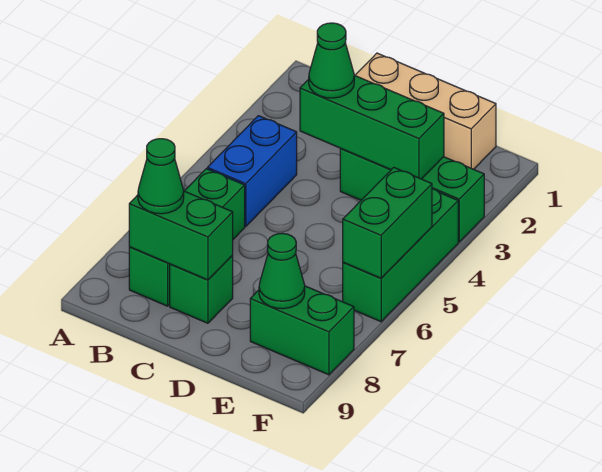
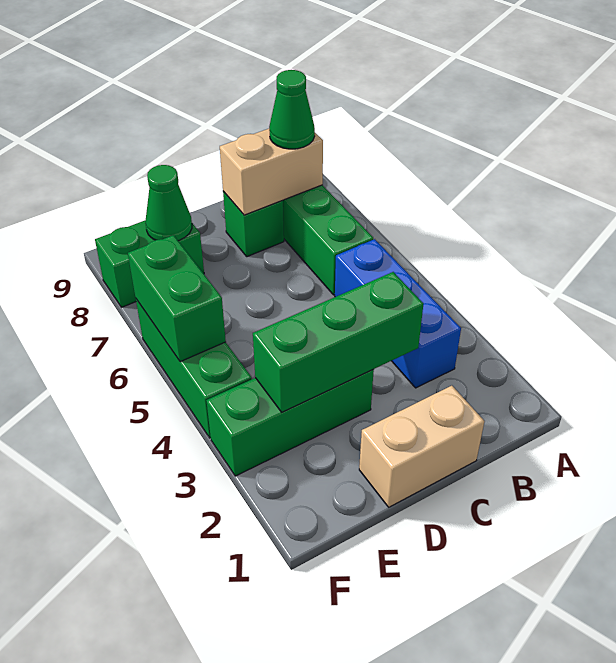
blue brick B4:B5 level 1 -> blue brick B3:B5 level 1
green brick B8:C8 level 2 -> tan brick B8:C8 level 2
tan brick C1:E1 level 1 -> tan brick C1:D1 level 1
green cone C3 level 3 -> none

